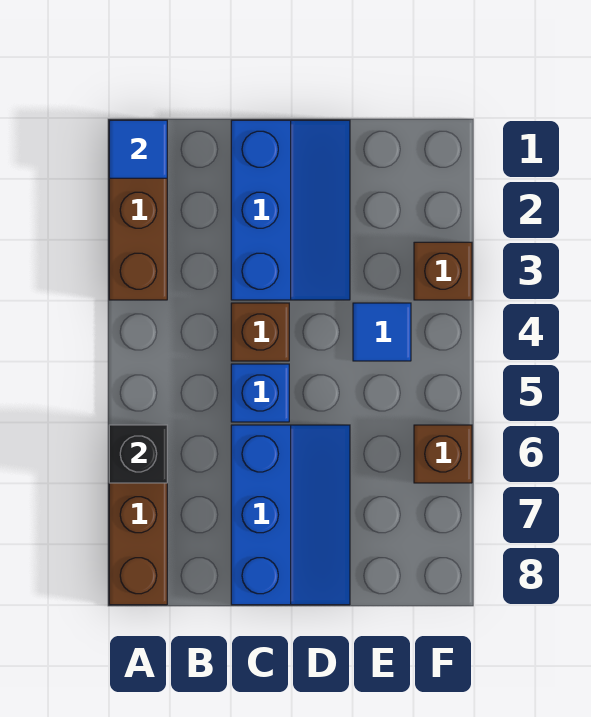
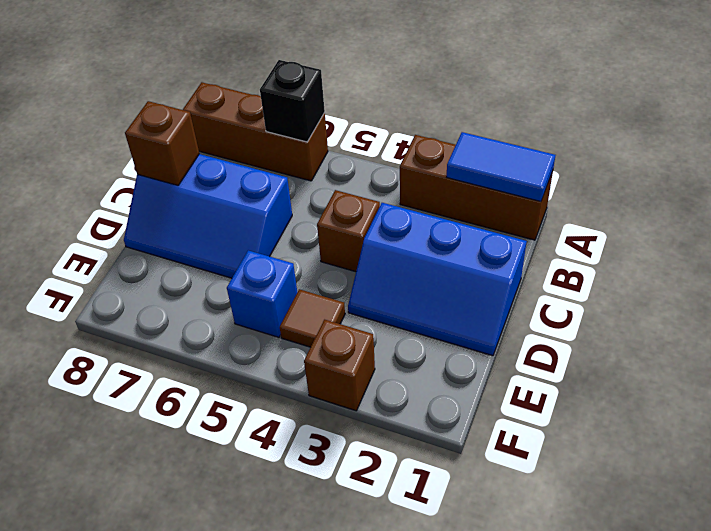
blue tile A1 level 2 -> blue tile A1:A2 level 2
blue brick C5 level 1 -> blue brick E5 level 1
blue tile E4 level 1 -> brown tile E4 level 1
brown brick F6 level 1 -> brown brick C8 level 2

